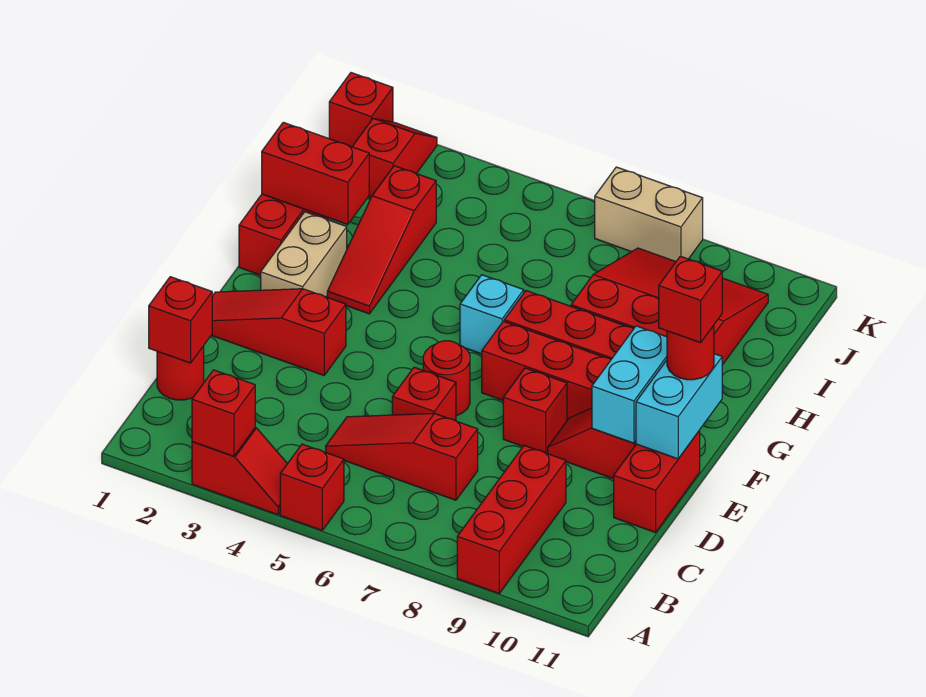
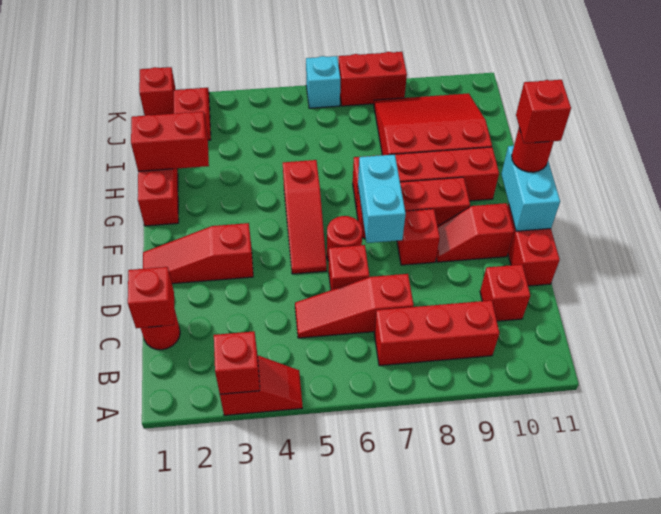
red brick A5 level 1 -> red brick C10 level 1
red brick A9:C9 level 1 -> red brick B7:B9 level 1
cyan brick E10:F10 level 2 -> cyan brick E7:F7 level 2
tan brick F2:G2 level 1 -> none
red slope G3:I3 level 1 top I -> red slope E5:G5 level 1 top G
cyan brick G6 level 1 -> cyan brick K6 level 1
tan brick K7:K8 level 1 -> red brick K7:K8 level 1

